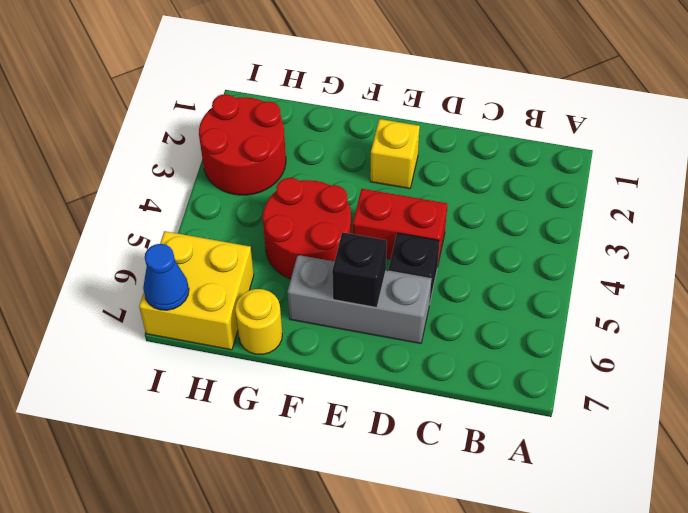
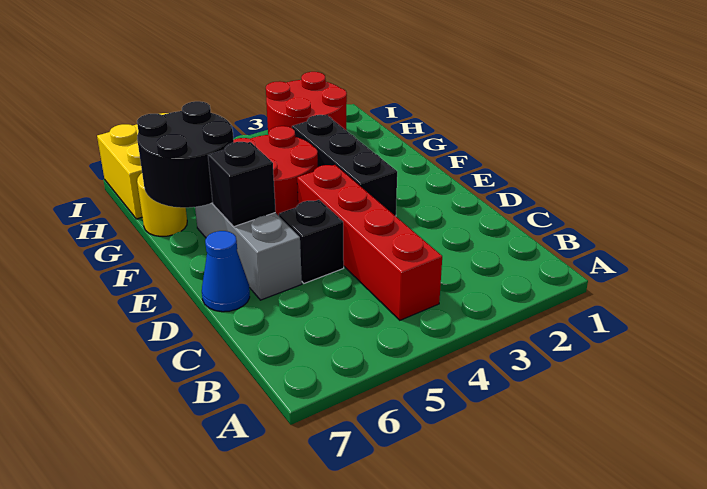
red brick D4:E4 level 1 -> red brick B4:E4 level 1
yellow brick E2 level 1 -> none
none -> black brick E3:G3 level 1
none -> black round brick F6:G7 level 2
blue cone I7 level 2 -> blue cone D7 level 1

